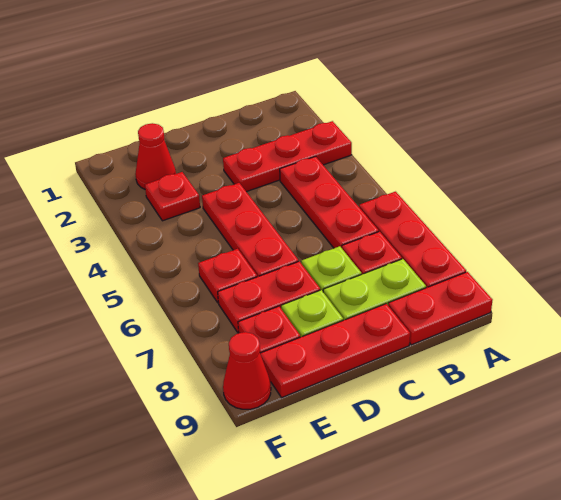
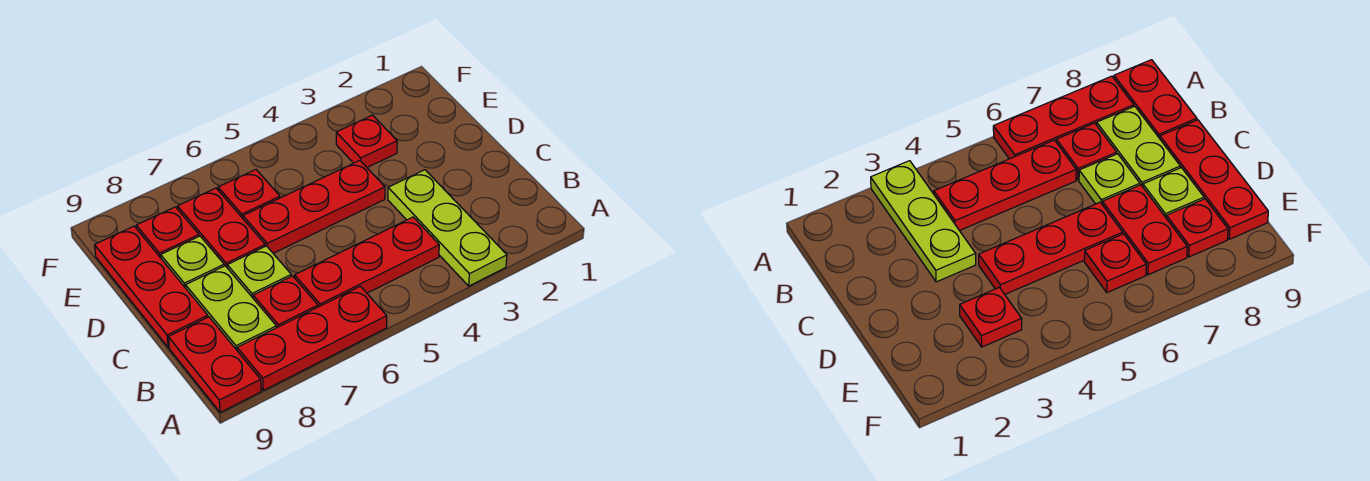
red plate A3:C3 level 1 -> lime plate A3:C3 level 1
red cone E2 level 1 -> none
red cone F9 level 1 -> none

